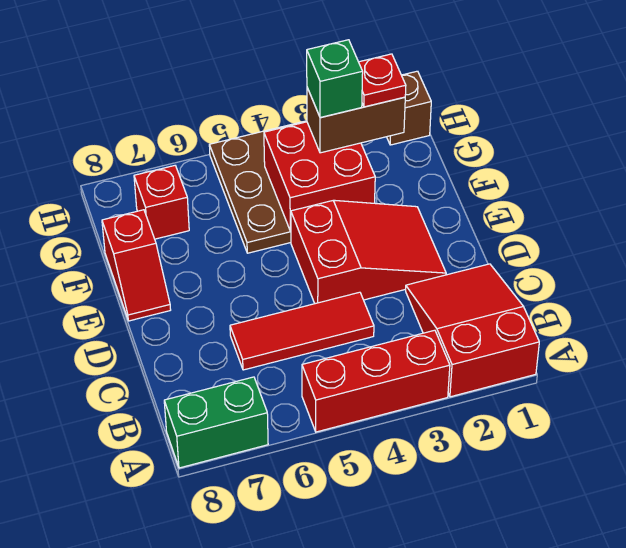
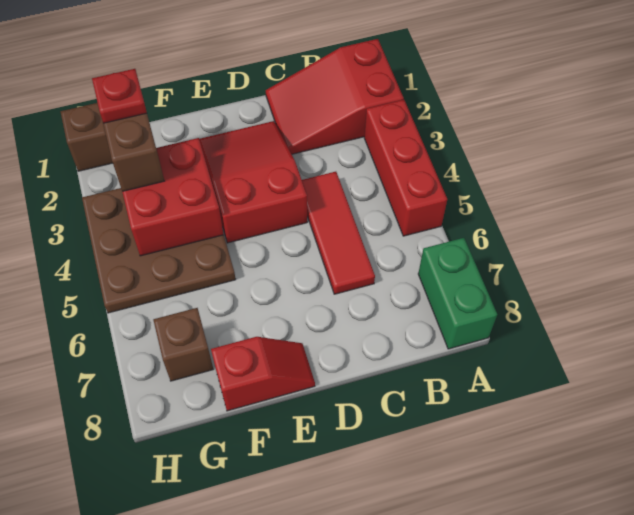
green brick G3 level 4 -> none
red brick G7 level 1 -> brown brick G7 level 1

